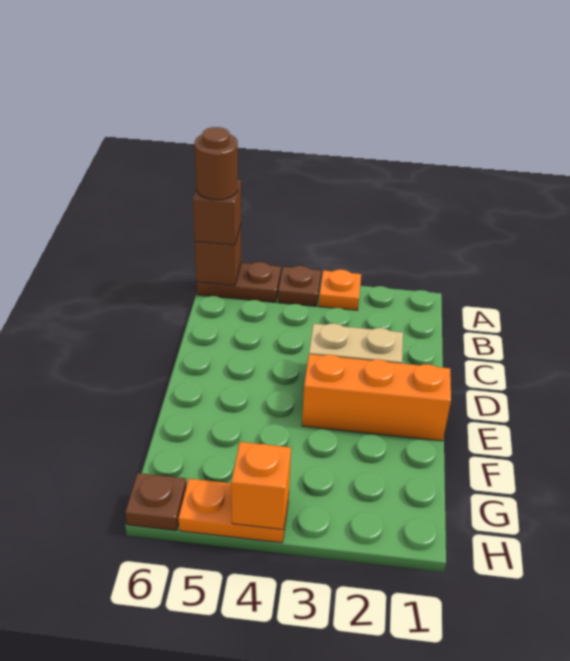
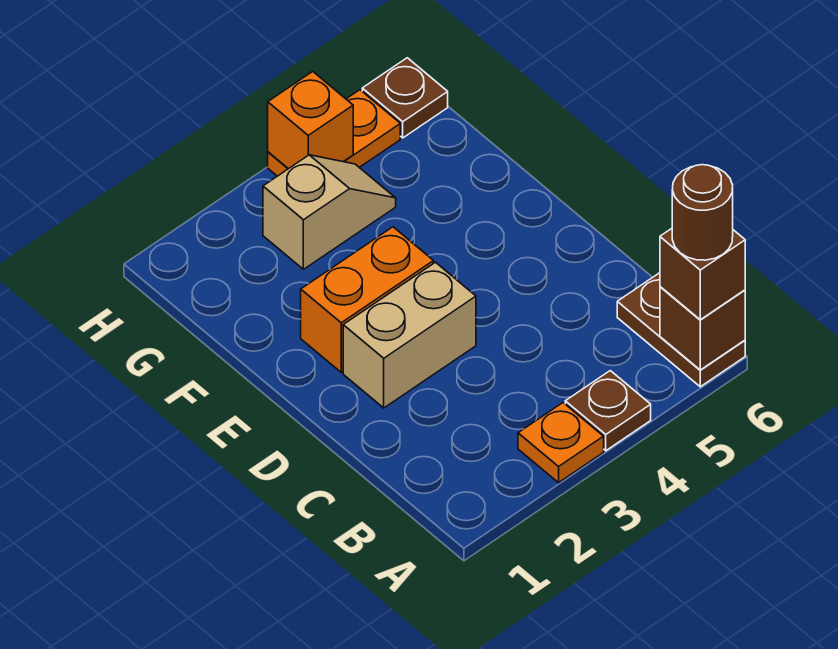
brown plate A5:A6 level 1 -> brown plate A6:B6 level 1
orange brick E1:E3 level 1 -> orange brick E2:E3 level 1
none -> tan slope G3:G4 level 1 top 3

